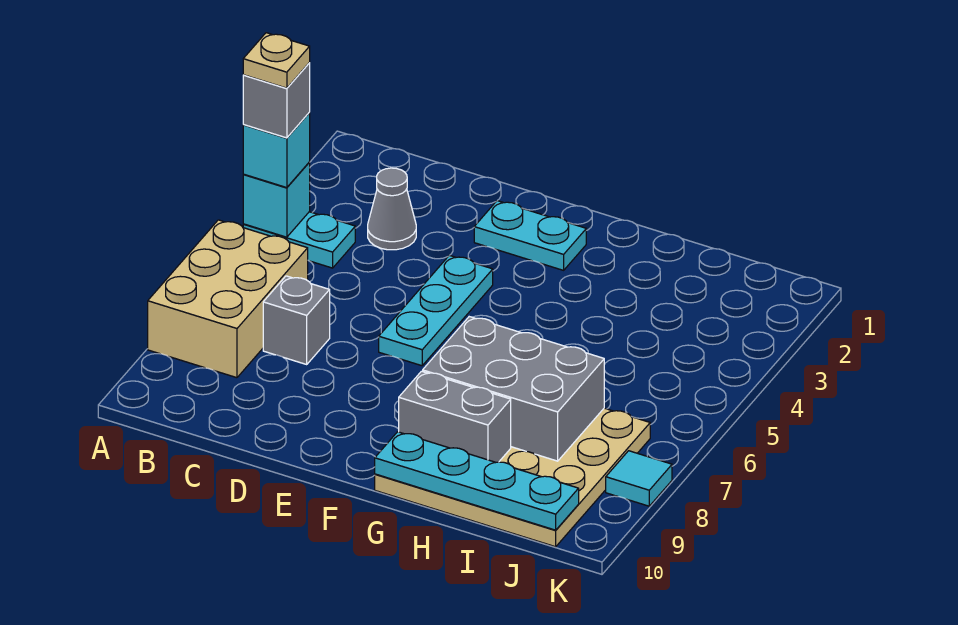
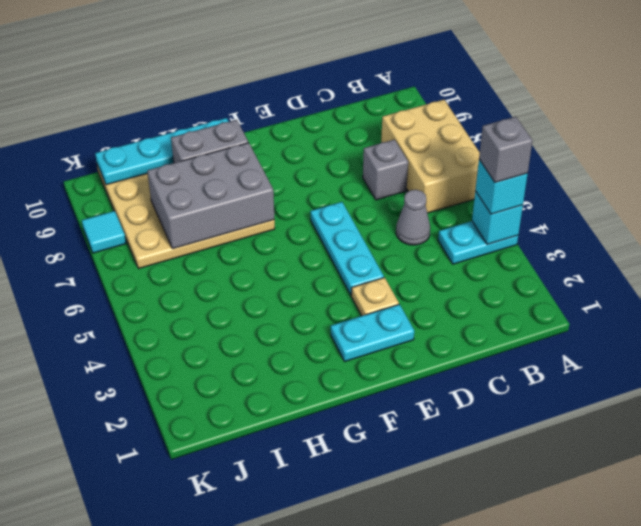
tan plate A4 level 5 -> tan plate E3 level 1
grey cone C3 level 1 -> grey cone C5 level 1

